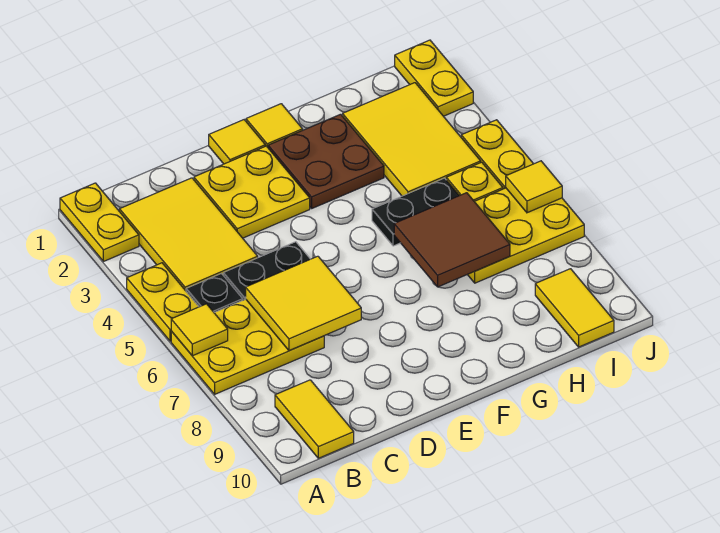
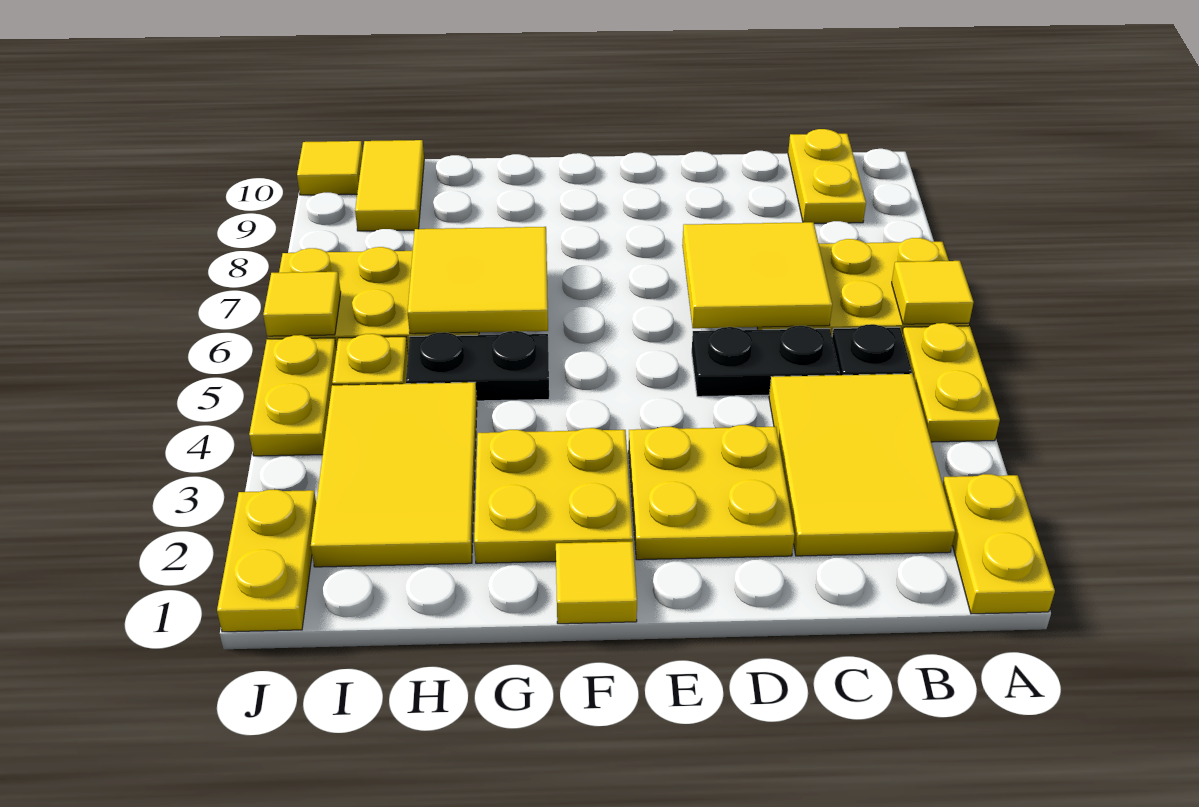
yellow tile B9:B10 level 1 -> yellow plate B9:B10 level 1
yellow tile E1 level 1 -> yellow tile J10 level 1
brown plate F2:G3 level 1 -> yellow plate F2:G3 level 1
brown tile G6:H7 level 2 -> yellow tile G6:H7 level 2

